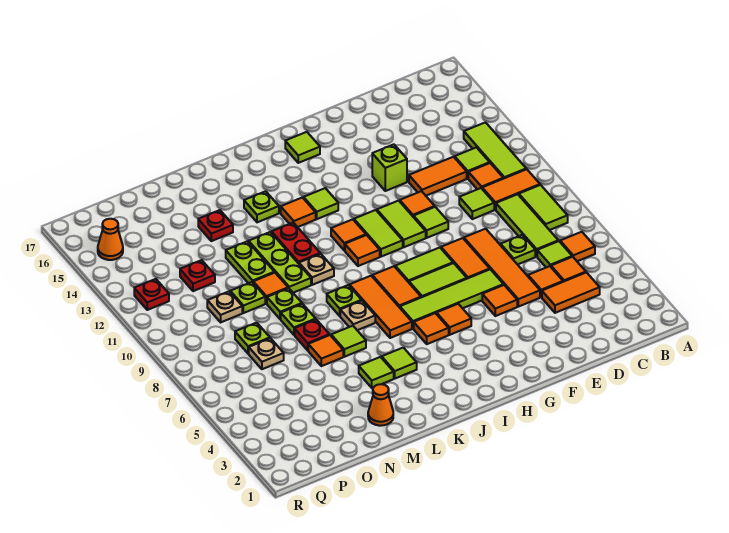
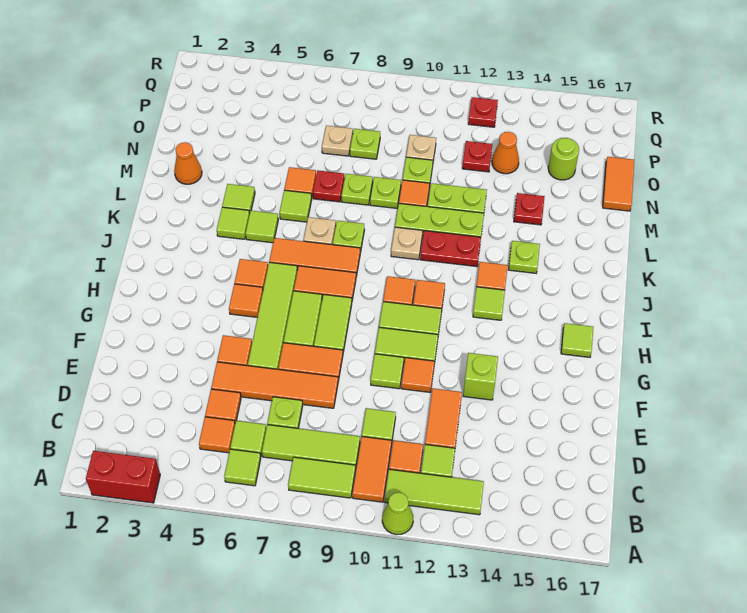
none -> red brick A2:A3 level 1
none -> lime cone A11 level 1
orange tile B6 level 1 -> lime tile B6 level 1
orange tile C4:D4 level 1 -> orange tile N17:O17 level 1
none -> lime tile K5 level 1
none -> lime round brick O15 level 1
orange cone Q15 level 1 -> orange cone O13 level 1

